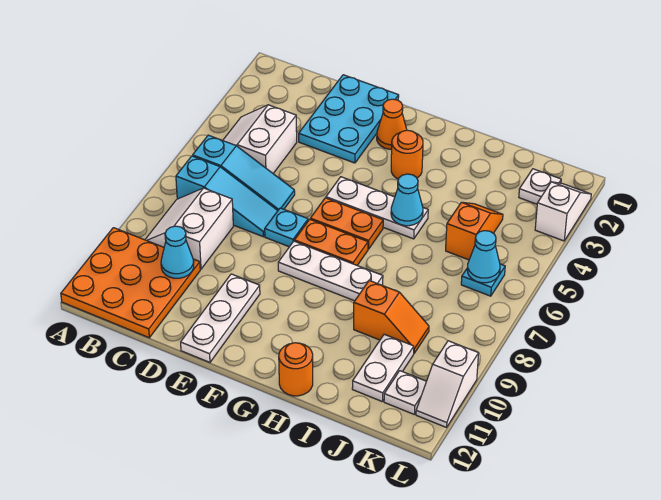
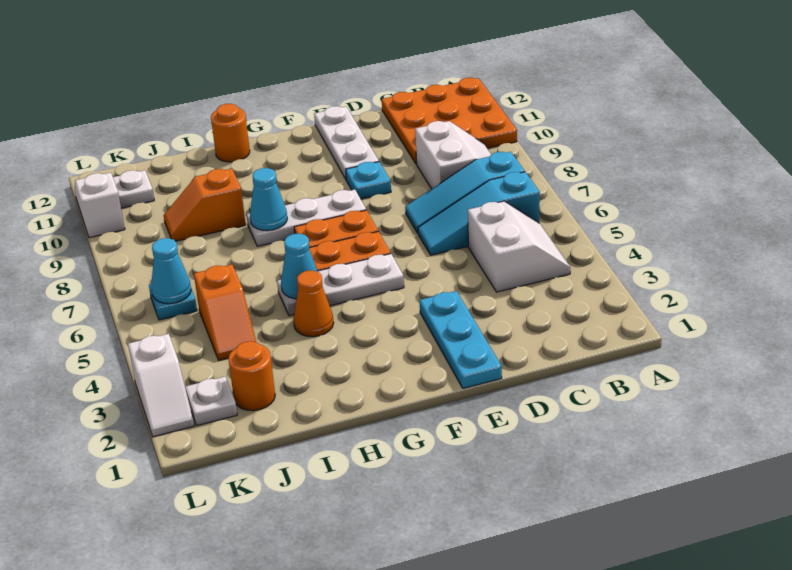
cyan cone C10 level 2 -> cyan cone H8 level 2
cyan plate D1:E3 level 1 -> cyan plate E1:E3 level 1
cyan plate E7 level 1 -> cyan plate E9 level 1
orange cone F2 level 1 -> orange cone H4 level 1
orange round brick G3 level 1 -> orange round brick J2 level 1
white plate J10:J11 level 1 -> none

